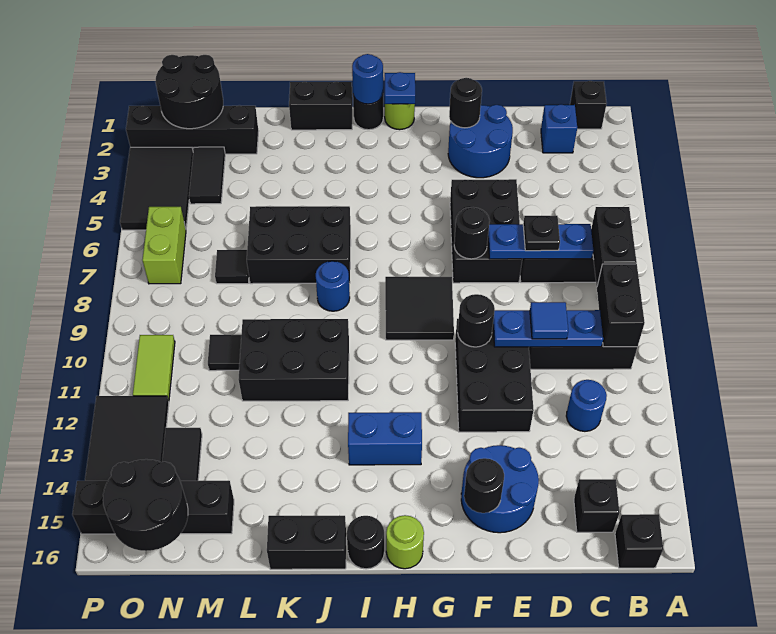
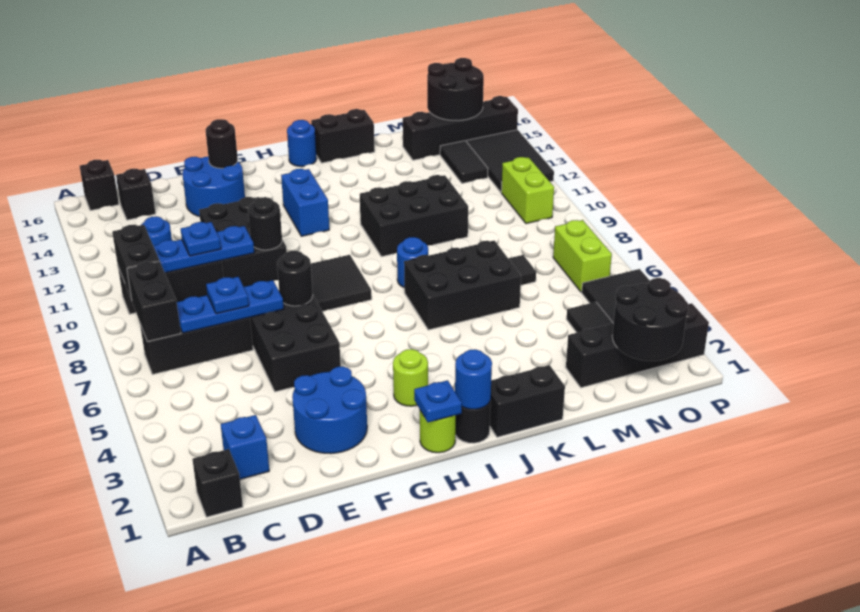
black plate D7 level 3 -> blue plate D7 level 3
blue tile D10 level 3 -> blue plate D10 level 3
black round brick F2 level 2 -> none
blue brick H13:I13 level 1 -> blue brick H12:H13 level 1
lime round brick H16 level 1 -> lime round brick H3 level 1
black round brick I16 level 1 -> blue round brick I16 level 1
black tile M10 level 1 -> none
lime tile O10:O11 level 1 -> lime brick O10:O11 level 1

